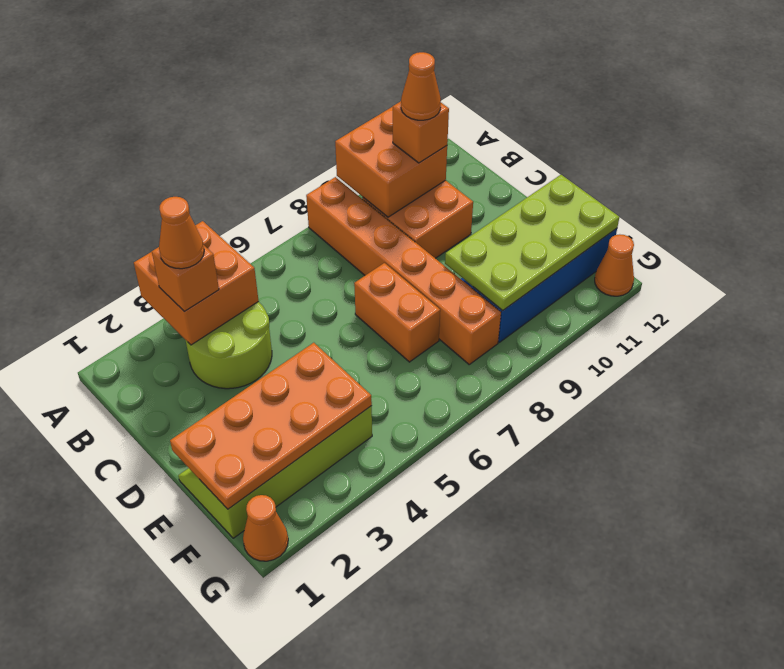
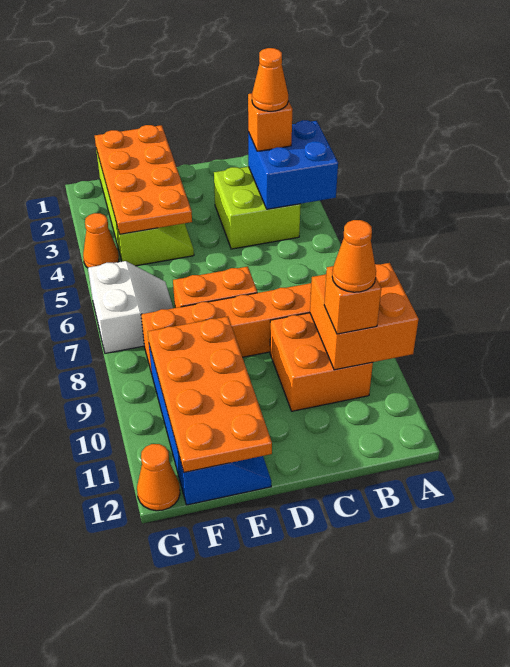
orange brick A3:B4 level 2 -> blue brick A3:B4 level 2
lime round brick B3:C4 level 1 -> lime brick B3:C4 level 1
lime plate E9:F12 level 2 -> orange plate E9:F12 level 2
none -> white slope F6:G7 level 1 top G
orange cone G1 level 1 -> orange cone G4 level 1

